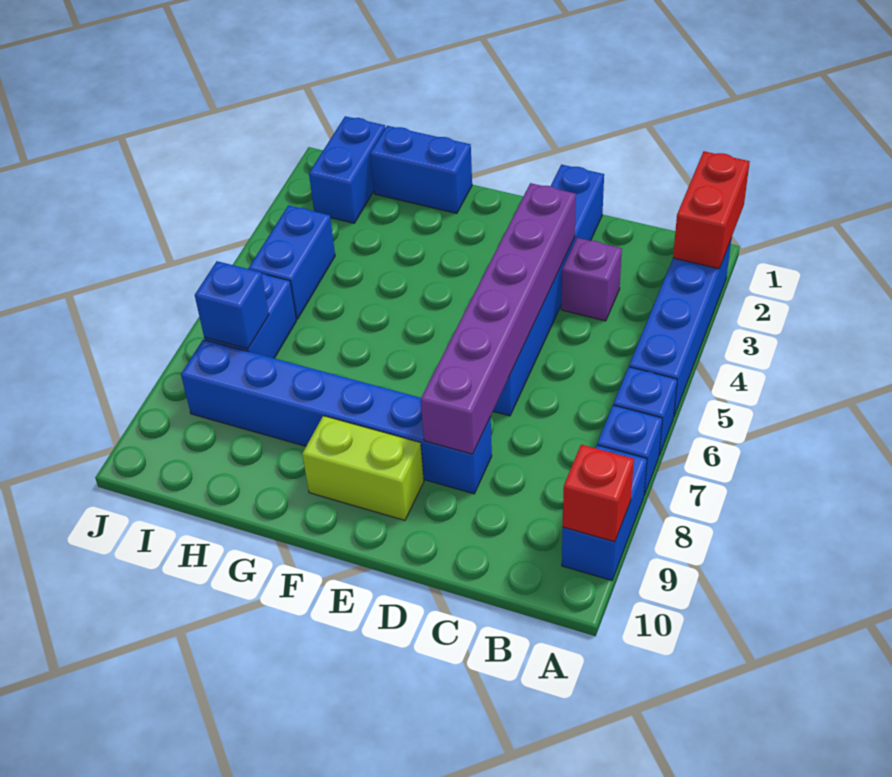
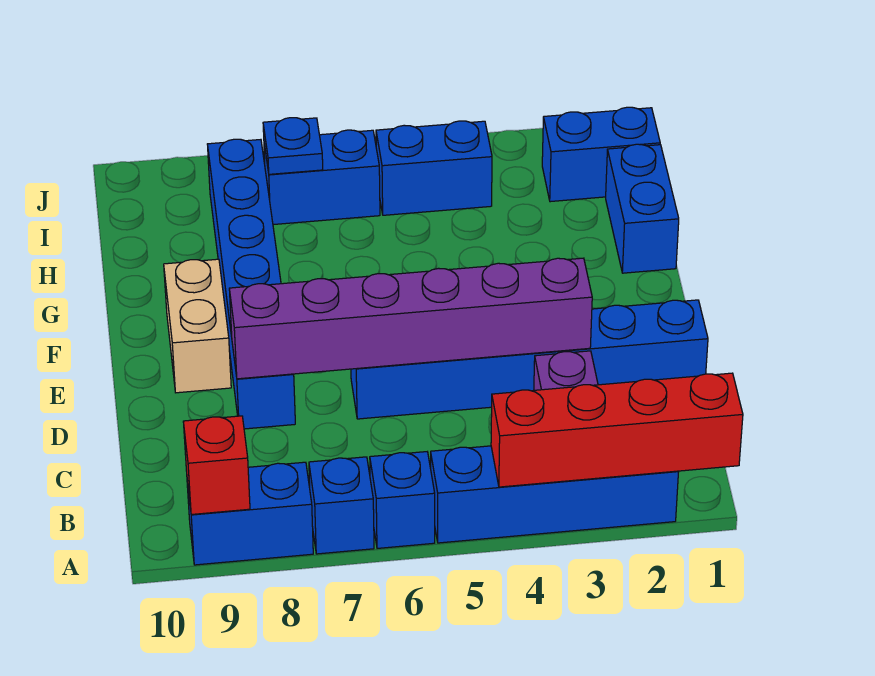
red brick A1:A2 level 2 -> red brick A1:A4 level 2
lime brick E9:F9 level 1 -> tan brick E9:F9 level 1
blue brick I7 level 2 -> blue plate I7 level 2

